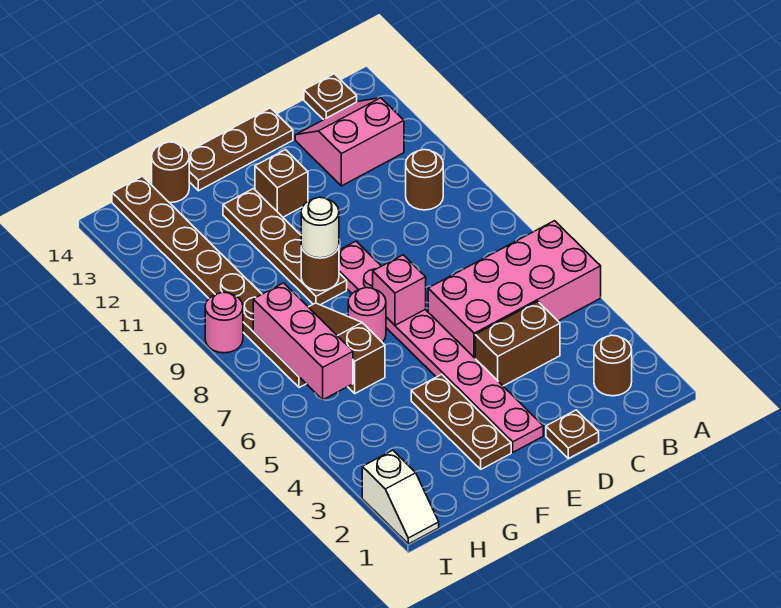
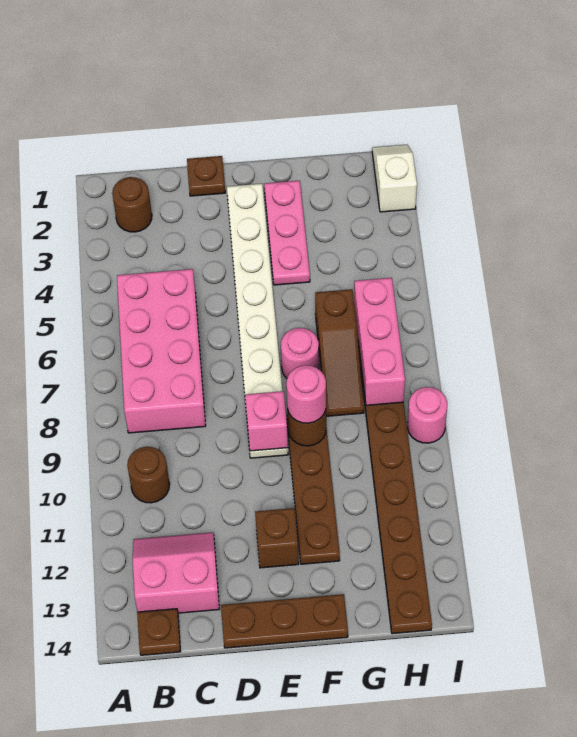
pink brick A5:D6 level 1 -> pink brick B5:C8 level 1
pink slope B12:C13 level 1 top 12 -> pink slope B12:C13 level 1 top 13
brown brick C4:D4 level 1 -> none
pink plate E2:E9 level 1 -> white plate E2:E9 level 1
pink brick E7 level 2 -> pink brick E9 level 2
brown plate F2:F4 level 1 -> pink plate F2:F4 level 1
white round brick F9 level 3 -> pink round brick F9 level 3
brown round brick G14 level 1 -> none

